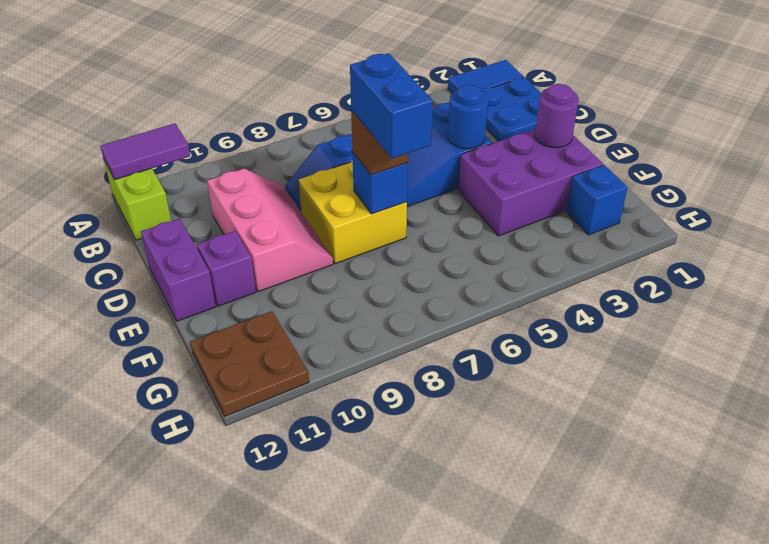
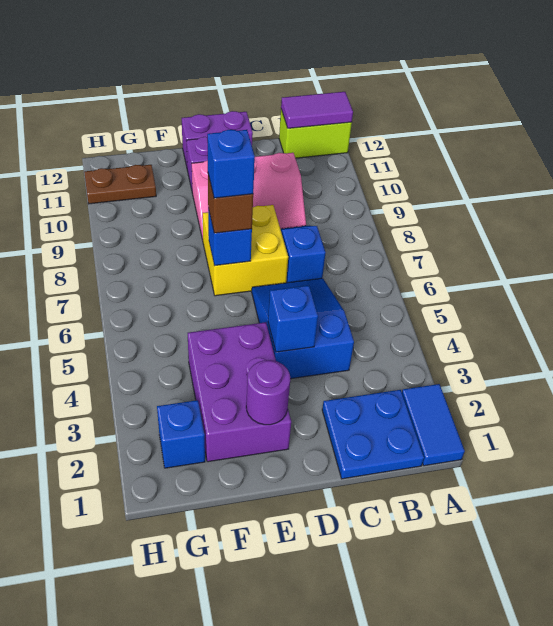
purple tile A11:A12 level 2 -> purple tile A12:B12 level 2
blue round brick D4 level 2 -> blue brick D4 level 2
blue brick E7:F7 level 4 -> blue brick E7 level 4
brown plate G11:H12 level 1 -> brown plate G11:H11 level 1

